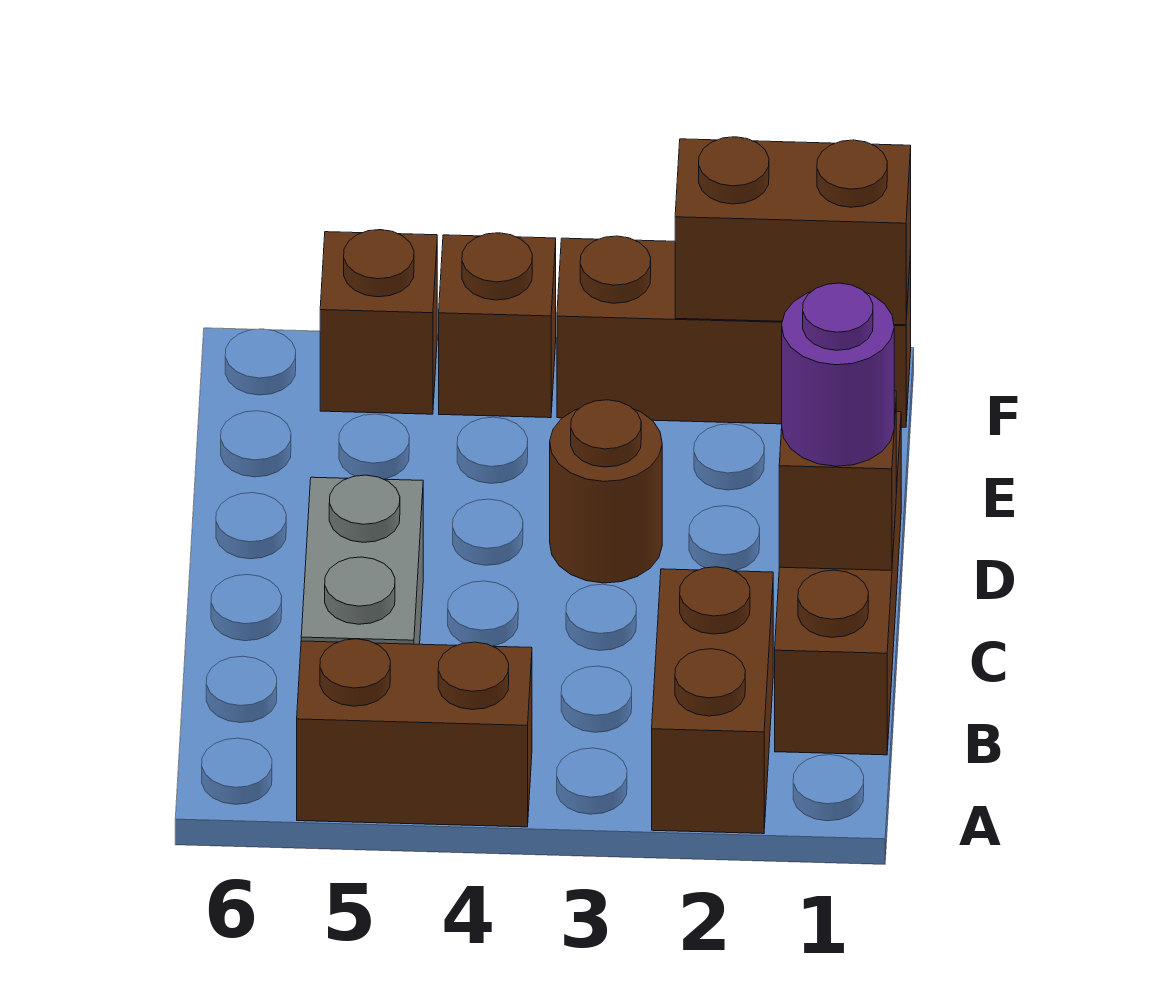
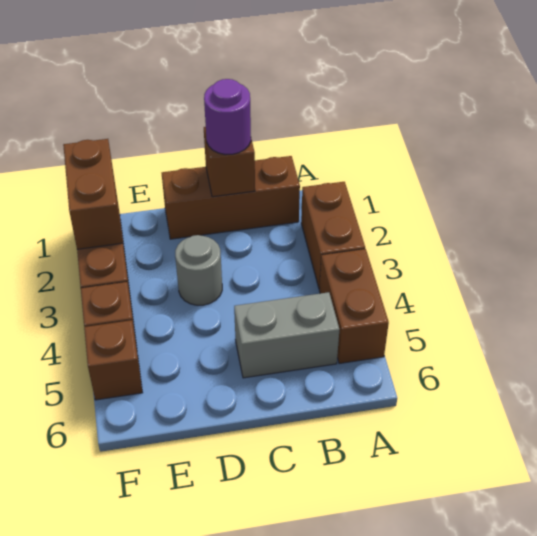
brown brick A2:B2 level 1 -> brown brick A2:A3 level 1
brown round brick D3 level 1 -> grey round brick D3 level 1

